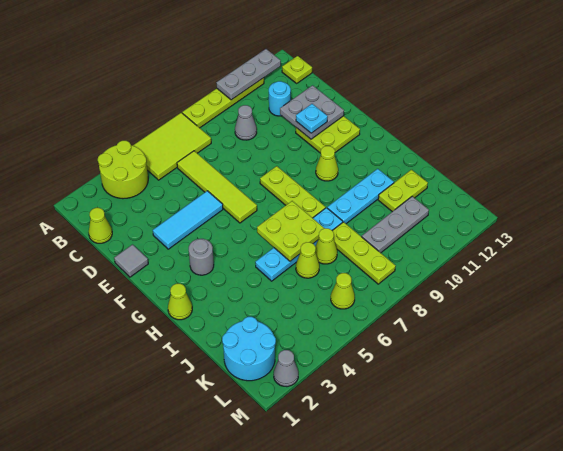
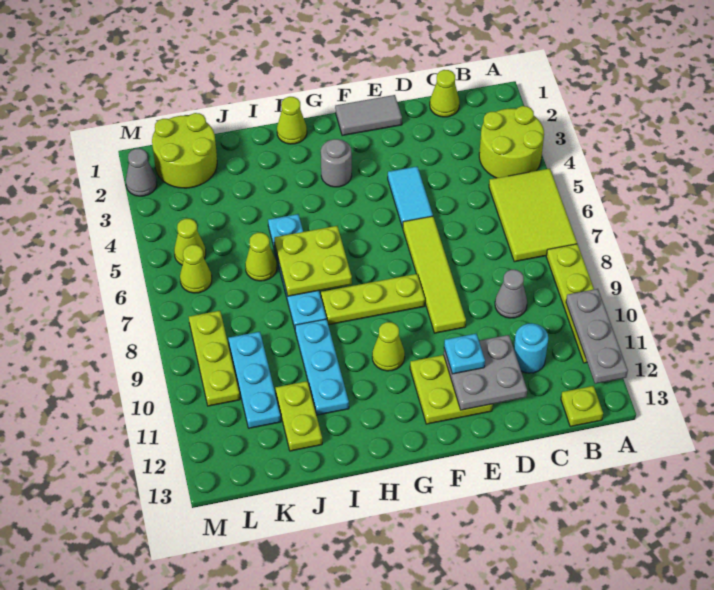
lime tile C6:F6 level 1 -> lime tile E6:E9 level 1
grey tile E1 level 1 -> grey tile E1:F1 level 1
cyan tile E3:E5 level 1 -> cyan tile E4:E5 level 1
lime cone J7 level 1 -> lime cone L5 level 1
lime plate J8:L8 level 1 -> lime plate L8:L10 level 1
cyan round brick K1:L2 level 1 -> lime round brick K1:L2 level 1
grey plate K9:K11 level 1 -> cyan plate K9:K11 level 1

